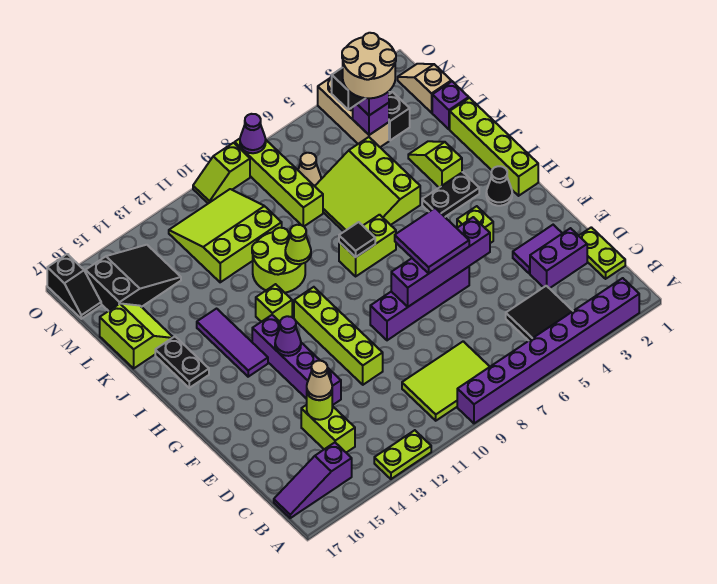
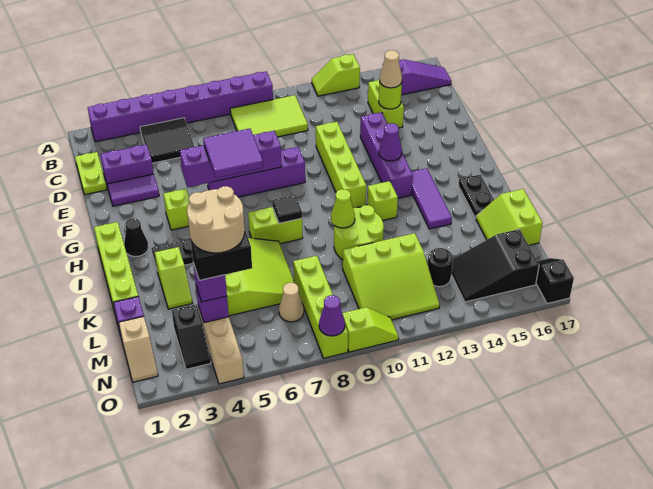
lime plate A12:A13 level 1 -> lime slope A12:A13 level 1 top 13
none -> black round brick M13 level 1

